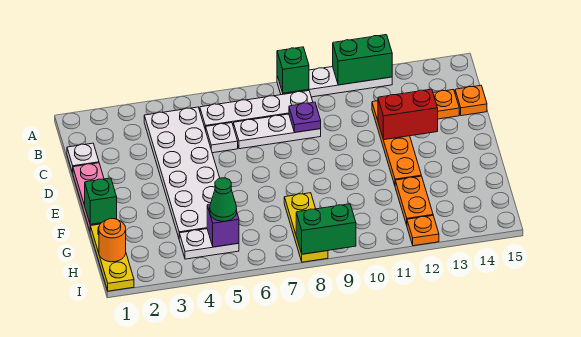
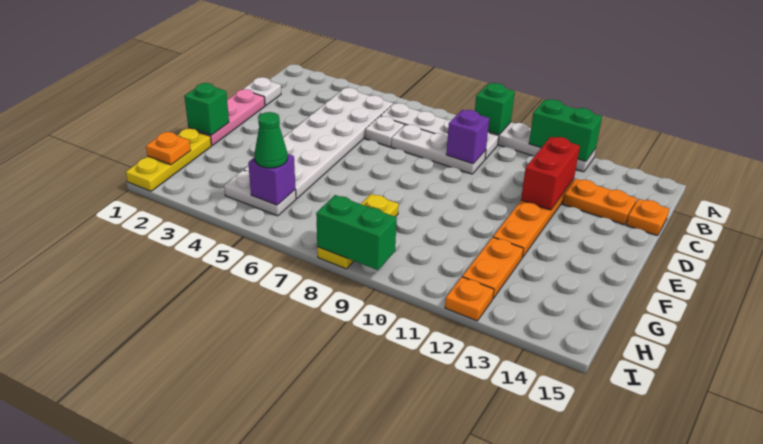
purple plate C9 level 2 -> purple brick C9 level 2
red brick D12:D13 level 2 -> red brick C12:D12 level 2
orange round brick H1 level 2 -> orange plate H1 level 2

